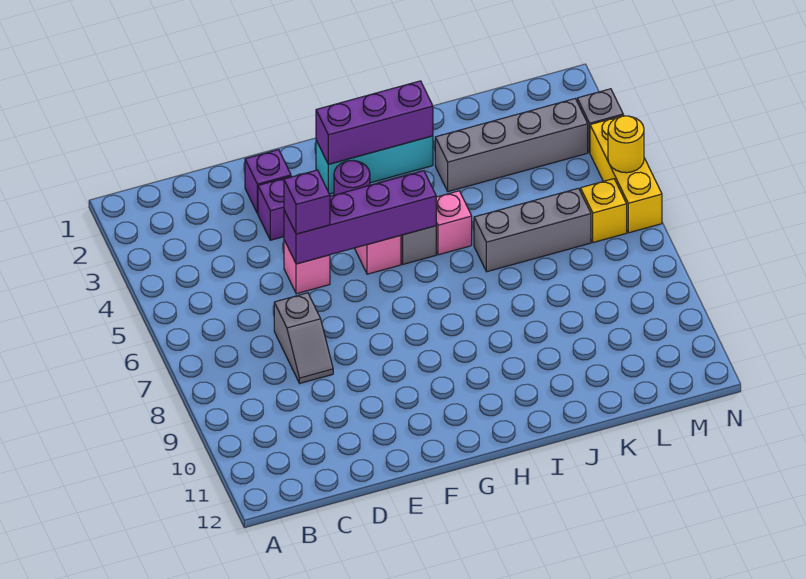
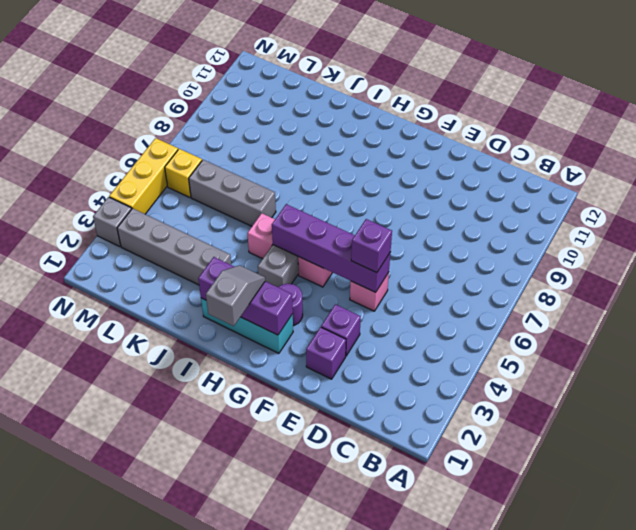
grey slope D7:D8 level 1 top 7 -> grey slope H1:H2 level 3 top 1
yellow round brick N5 level 2 -> none

